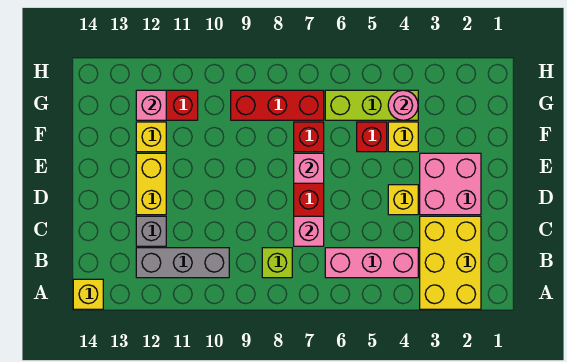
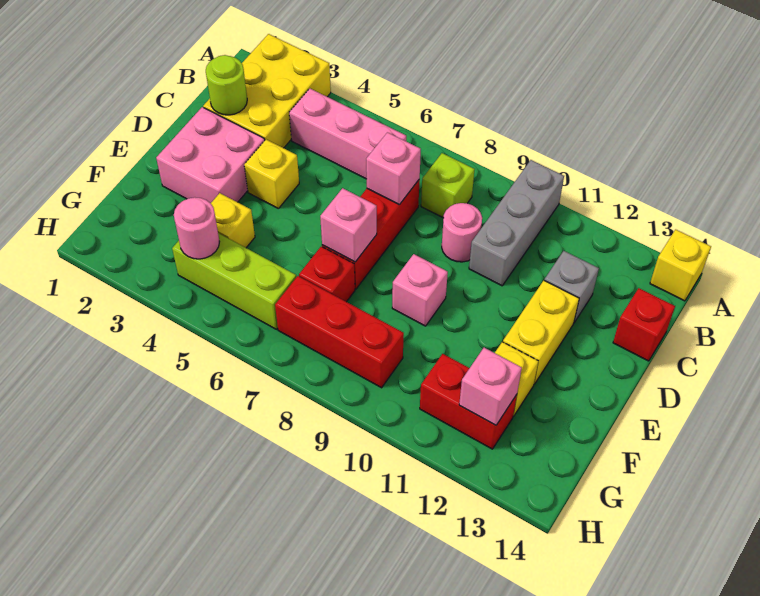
grey brick B10:B12 level 1 -> grey brick A10:C10 level 1
none -> lime round brick C2 level 2
none -> pink round brick C9 level 1
none -> pink brick E9 level 1
red brick F5 level 1 -> red brick C14 level 1

